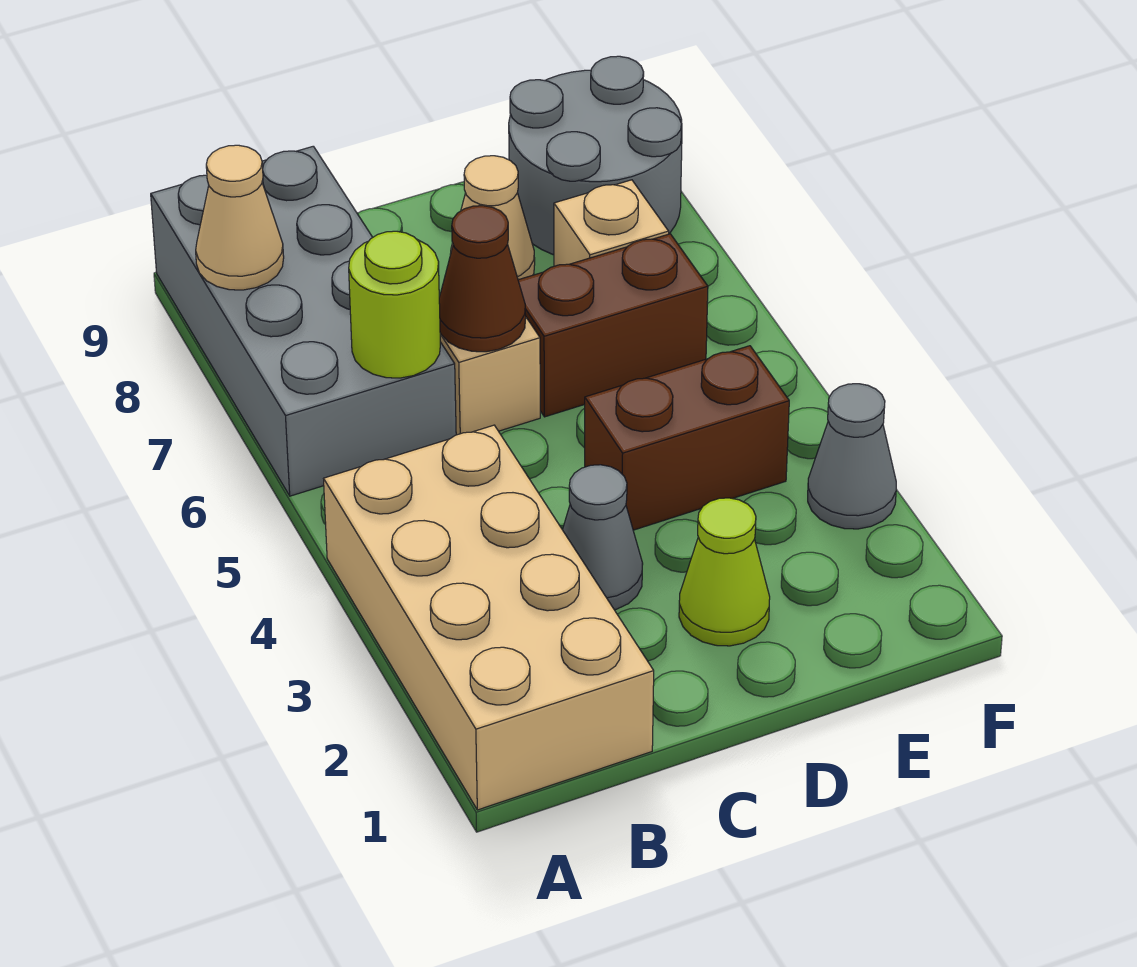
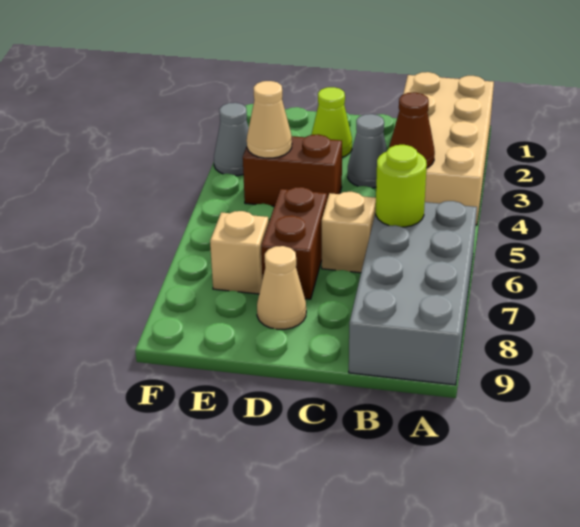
tan cone A8 level 2 -> tan cone E4 level 2
brown cone C6 level 2 -> brown cone B4 level 2
brown brick D6:E6 level 1 -> brown brick D6:D7 level 1
grey round brick E8:F9 level 1 -> none

